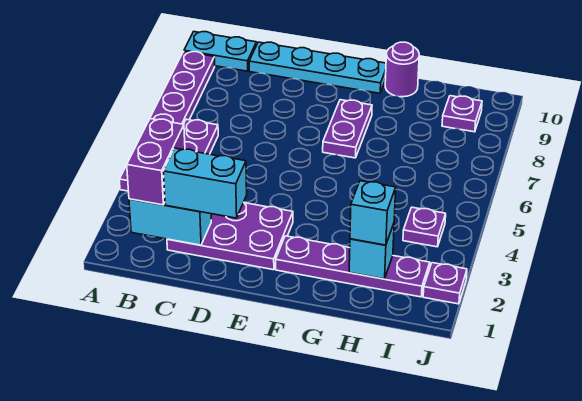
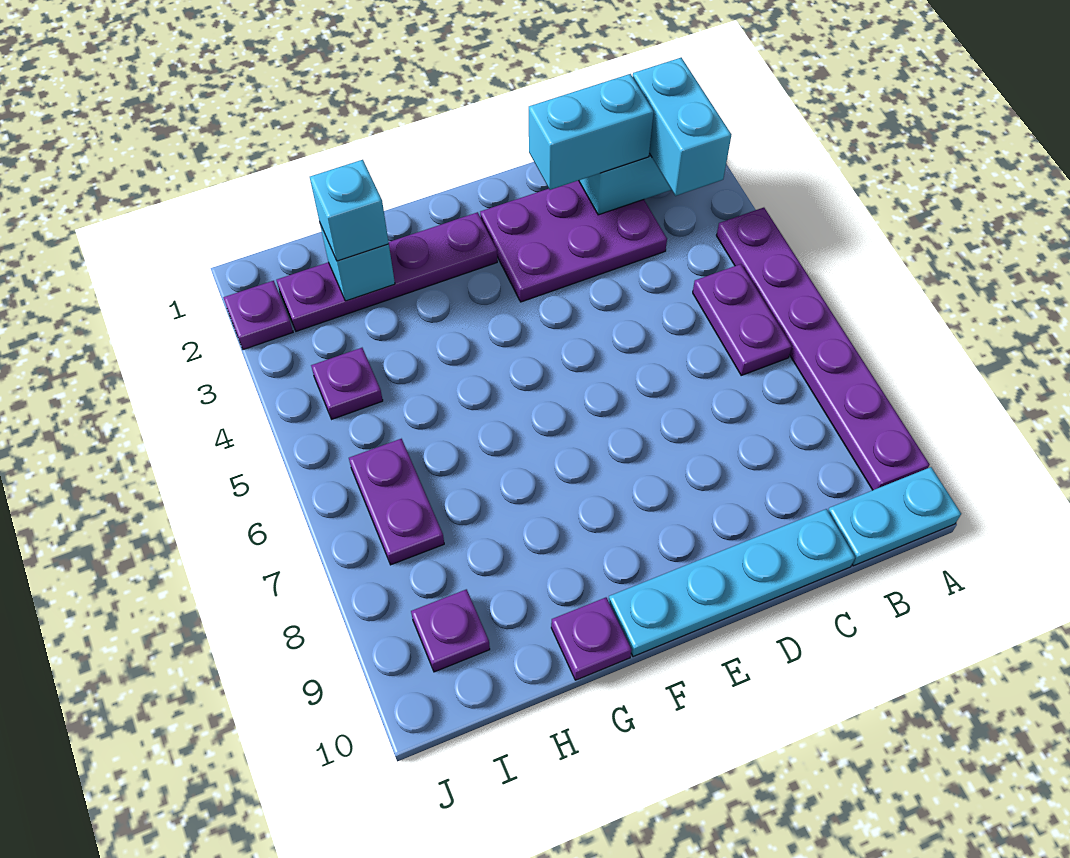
purple brick B2:B3 level 3 -> cyan brick B2:B3 level 3
purple plate F7:F8 level 1 -> purple plate I6:I7 level 1
purple round brick G10 level 1 -> purple plate G10 level 1

